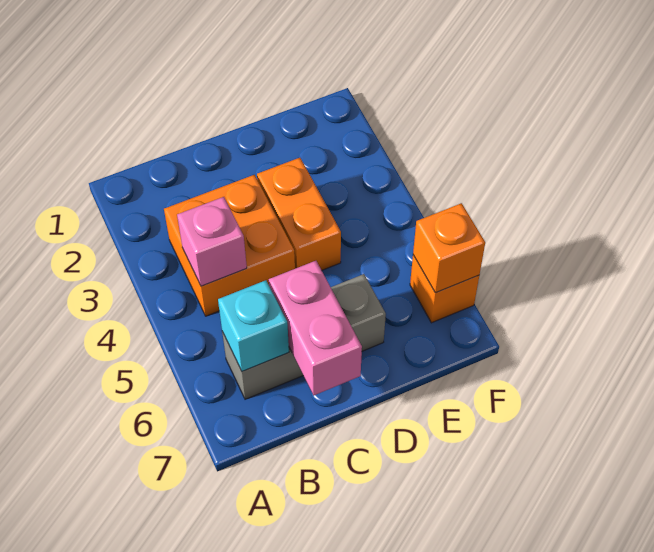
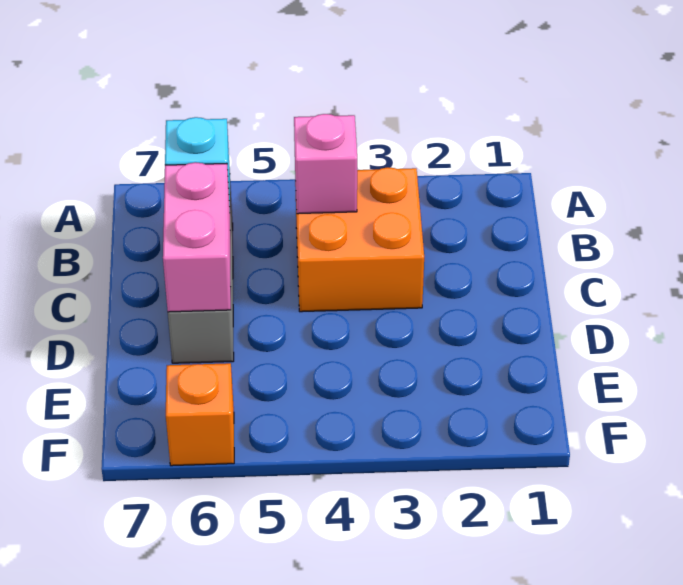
pink brick C6:C7 level 2 -> pink brick C6:D6 level 2
orange brick D3:D4 level 1 -> none
orange brick F6 level 2 -> none

